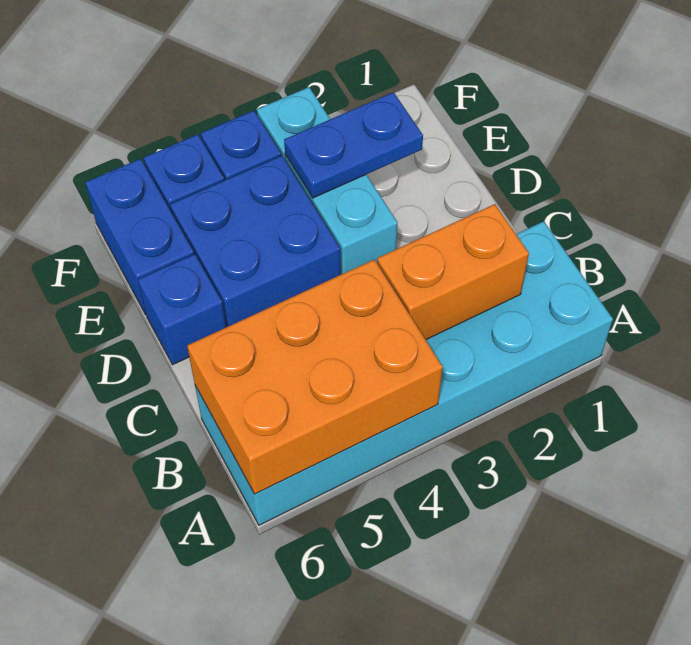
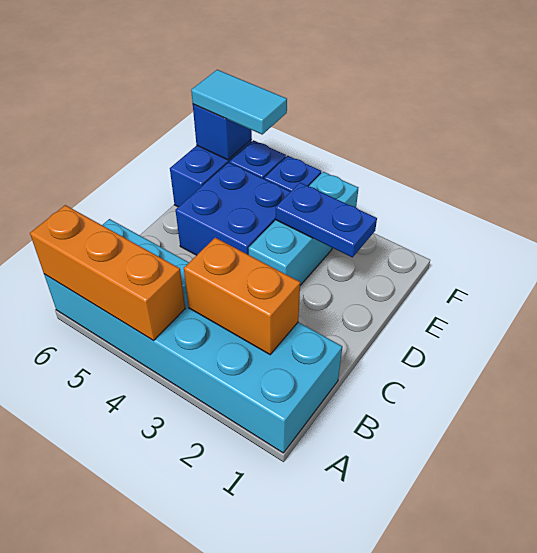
orange brick A4:B6 level 2 -> orange brick A4:A6 level 2
blue brick D6 level 1 -> blue brick F6 level 2
none -> cyan tile F5:F6 level 3

